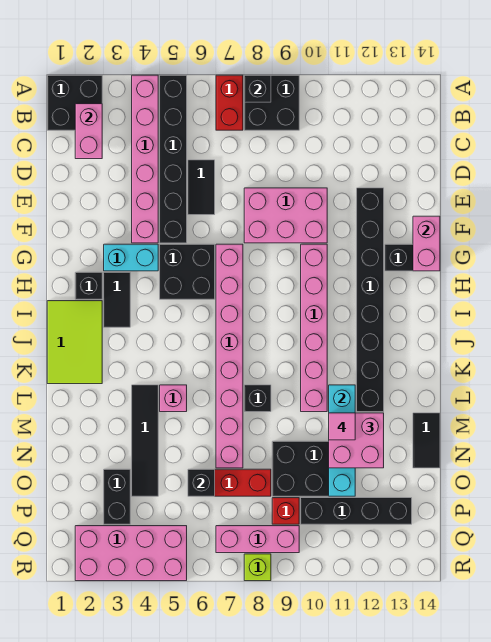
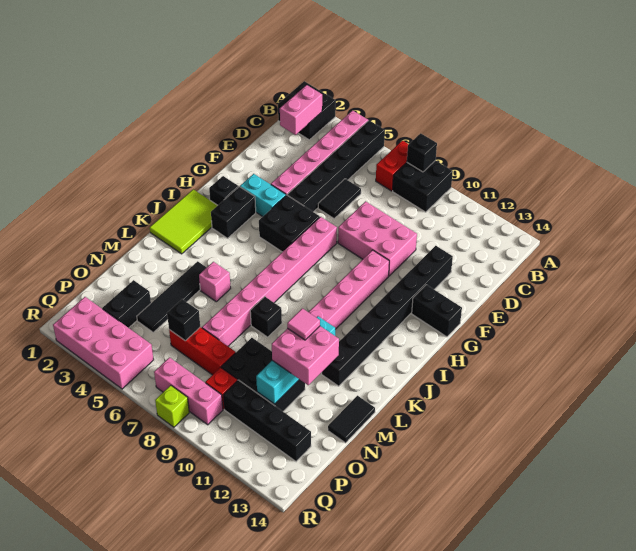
pink brick F14:G14 level 2 -> none
black tile H3:I3 level 1 -> black brick H3:I3 level 1

